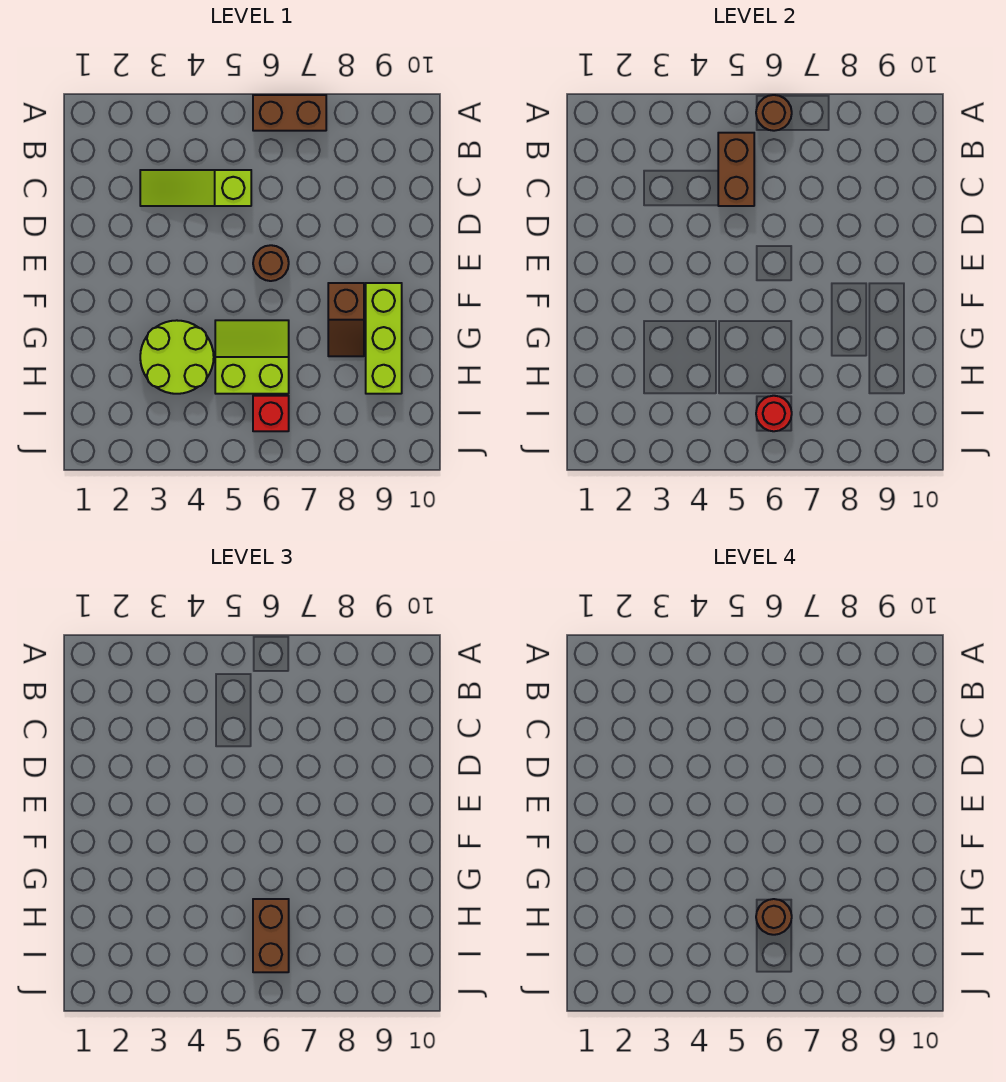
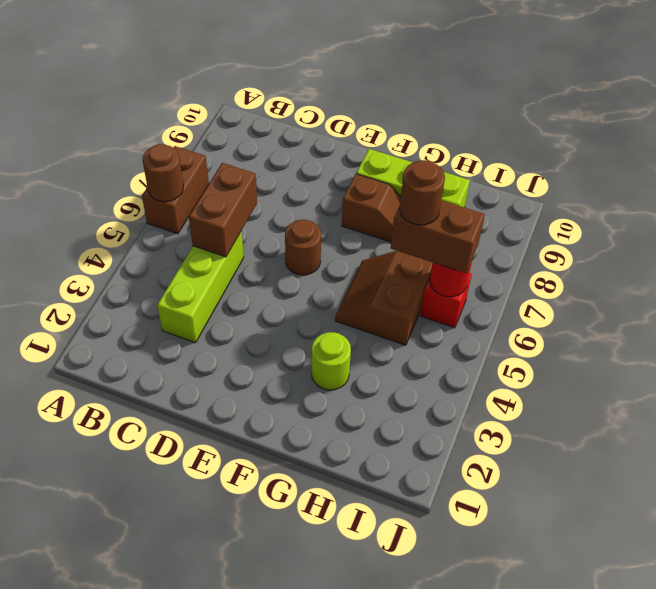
brown brick B5:C5 level 2 -> brown brick C5:C6 level 2
lime slope C3:C5 level 1 top 5 -> lime brick C3:C5 level 1
lime round brick G3:H4 level 1 -> lime round brick G3 level 1
lime slope G5:H6 level 1 top H -> brown slope G5:H6 level 1 top H

